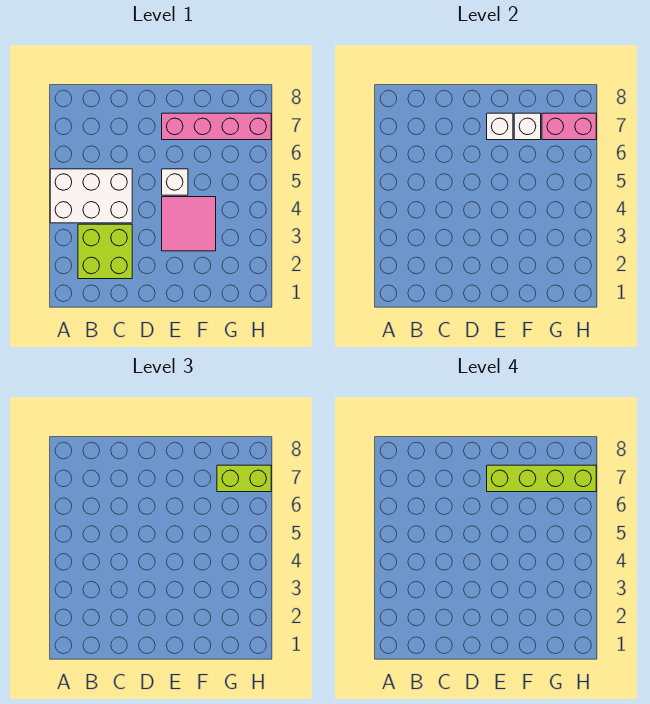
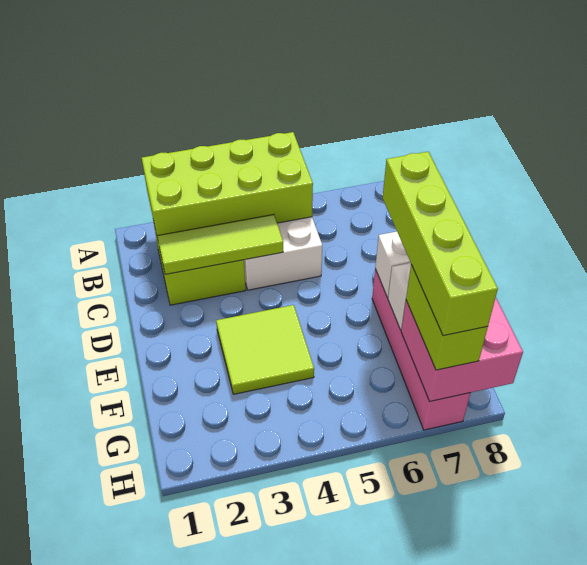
none -> lime brick A2:B5 level 2
none -> lime tile C2:C4 level 2
pink tile E3:F4 level 1 -> lime tile E3:F4 level 1
white brick E5 level 1 -> none
pink brick G7:H7 level 2 -> pink brick G7:H8 level 2

